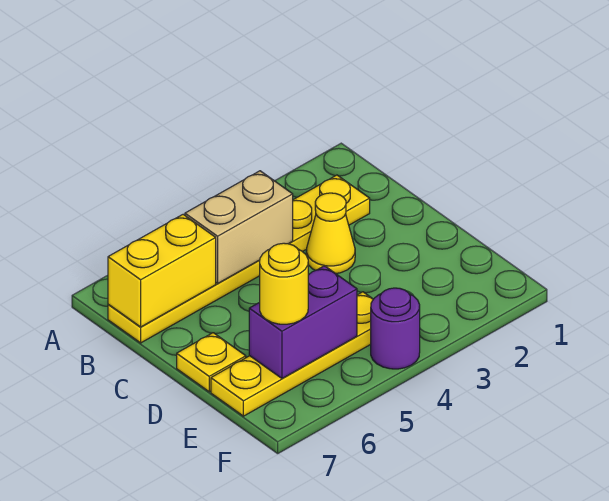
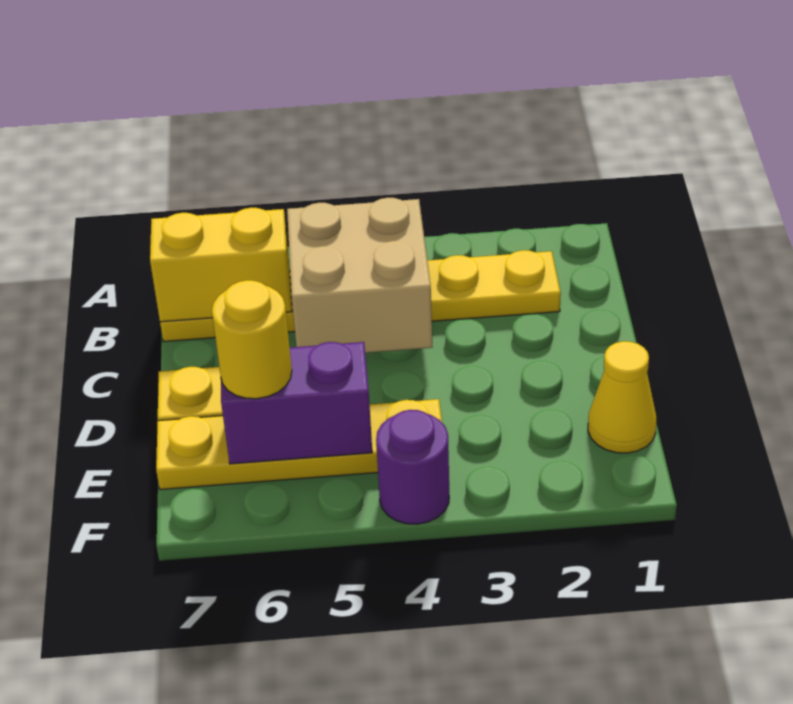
tan brick B4:B5 level 2 -> tan brick B4:C5 level 2
yellow cone C3 level 1 -> yellow cone E1 level 1

